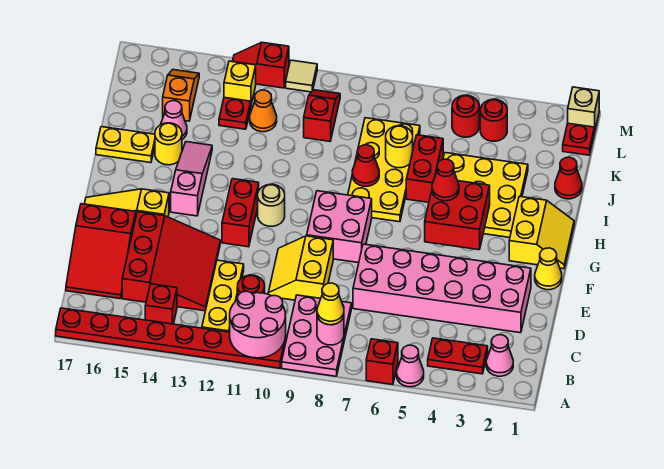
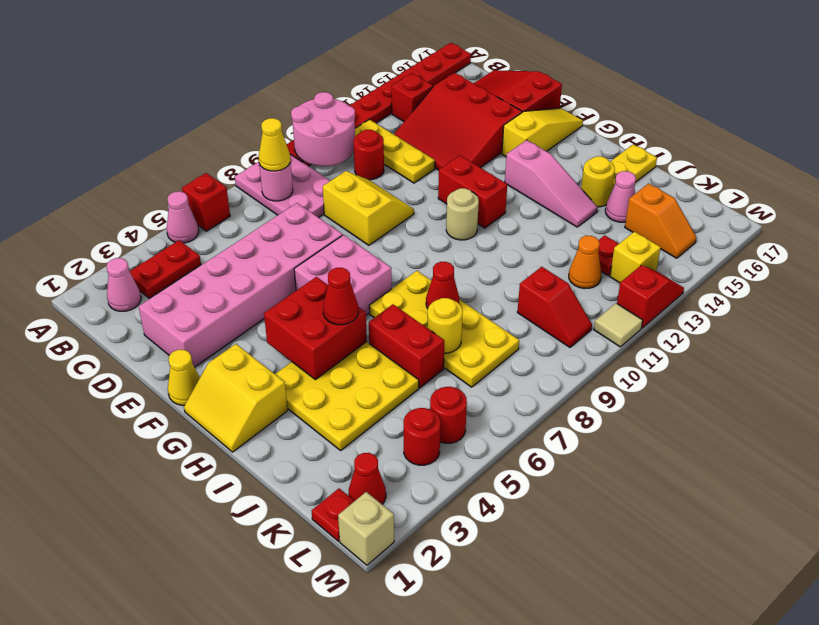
pink brick F8:G9 level 1 -> pink brick F6:G7 level 1
red cone J1 level 1 -> red cone L2 level 1

